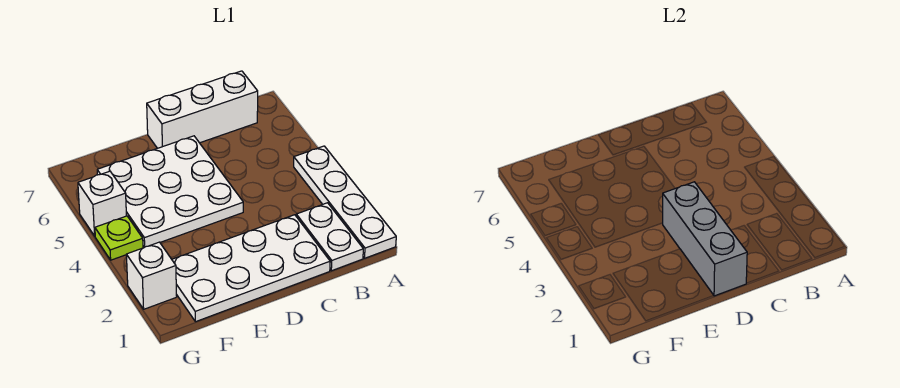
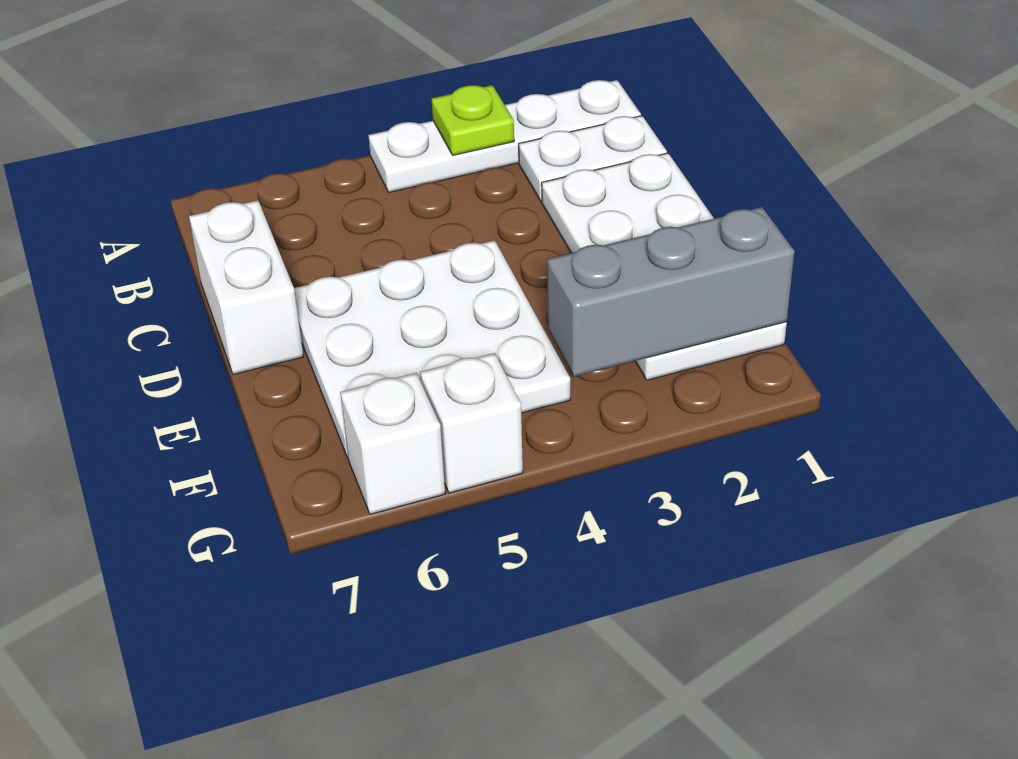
white brick B7:D7 level 1 -> white brick C7:D7 level 1
grey brick D1:D3 level 2 -> grey brick F1:F3 level 2
white brick G2 level 1 -> white brick G6 level 1
lime plate G4 level 1 -> lime plate A3 level 2

